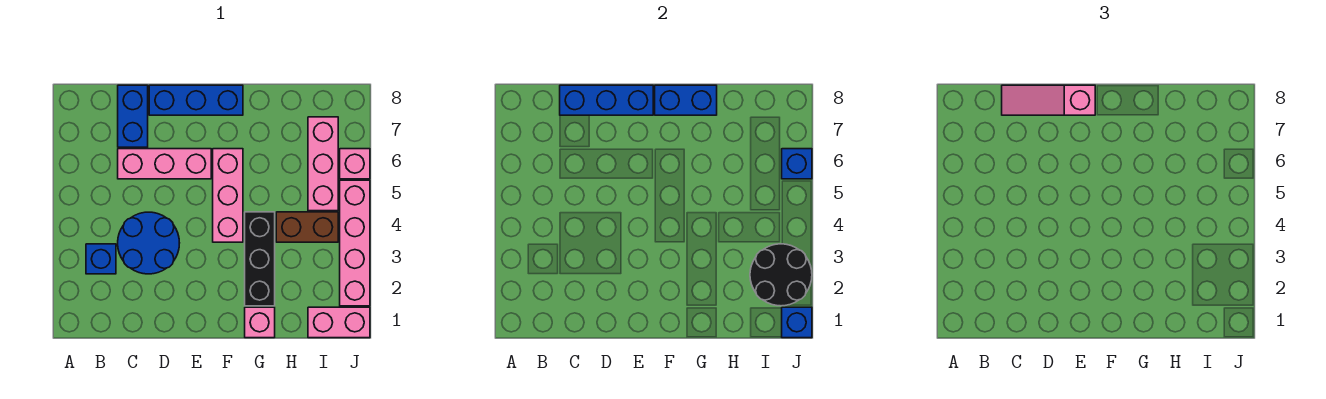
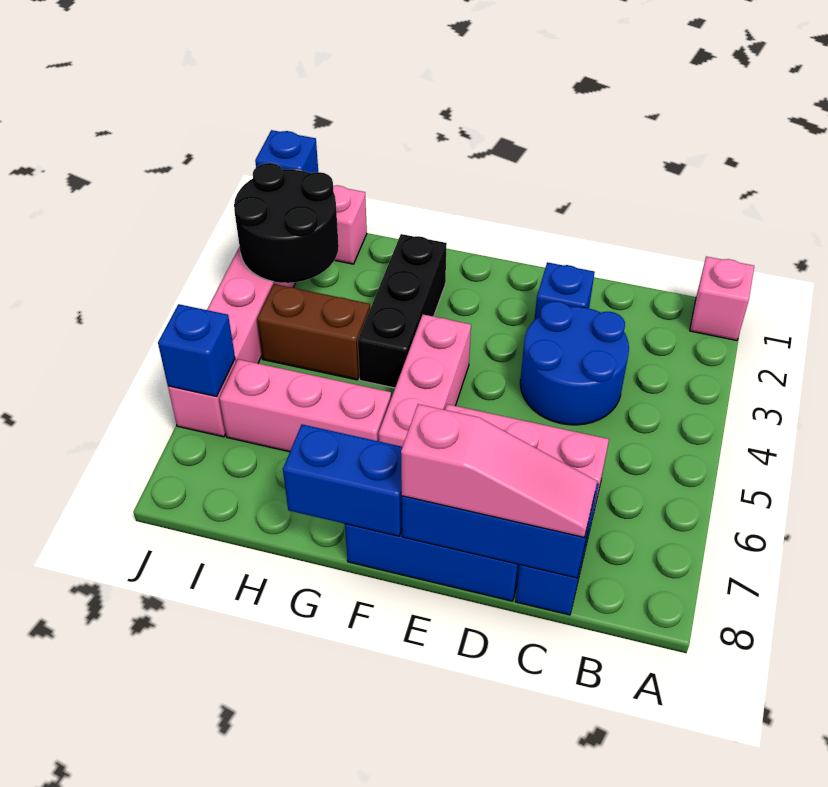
blue brick B3 level 1 -> blue brick D2 level 1
pink brick G1 level 1 -> pink brick A1 level 1
pink brick I5:I7 level 1 -> pink brick G6:I6 level 1

